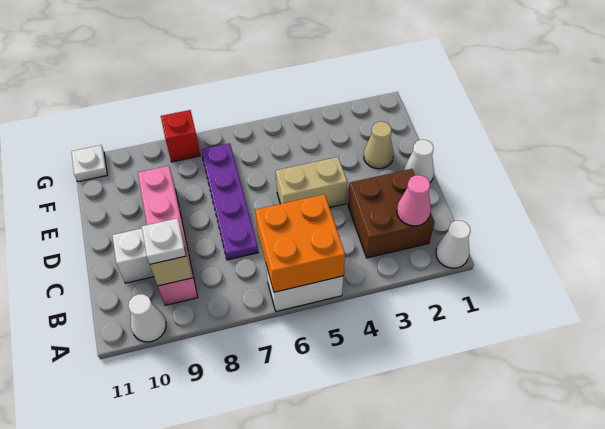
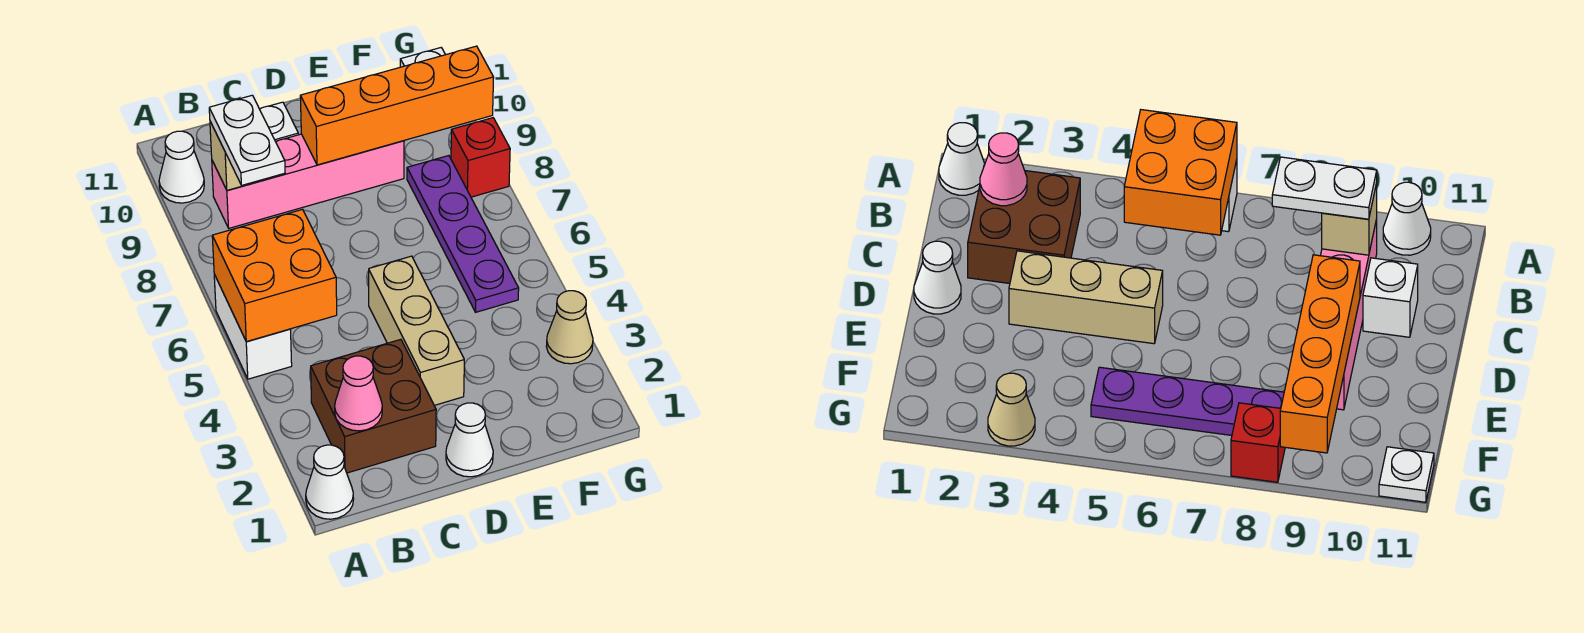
white plate B9 level 3 -> white plate B8:B9 level 3
purple plate C7:F7 level 1 -> purple plate F5:F8 level 1
tan brick D4:D5 level 1 -> tan brick D3:D5 level 1
none -> orange brick D9:G9 level 2
tan cone E2 level 1 -> tan cone G3 level 1

